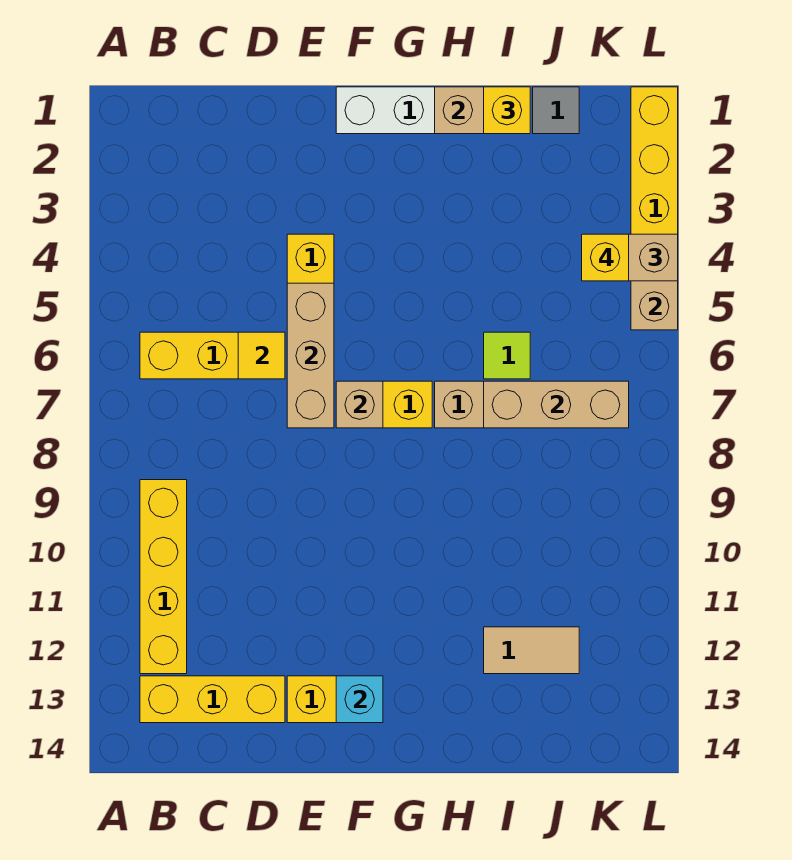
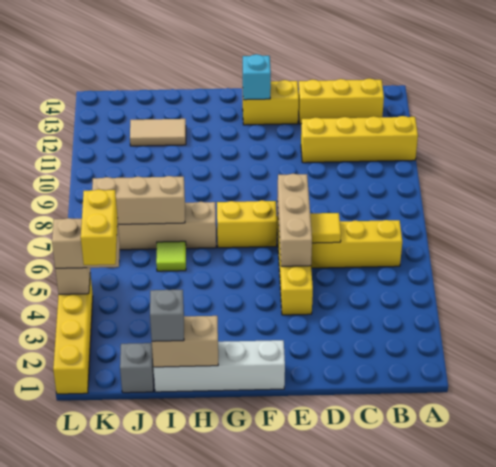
yellow brick B9:B12 level 1 -> yellow brick A11:D11 level 1
tan brick F7 level 2 -> none
yellow brick I1 level 3 -> grey brick I1 level 3
grey tile J1 level 1 -> grey brick J1 level 1
yellow brick K4 level 4 -> yellow brick K3:K4 level 4

